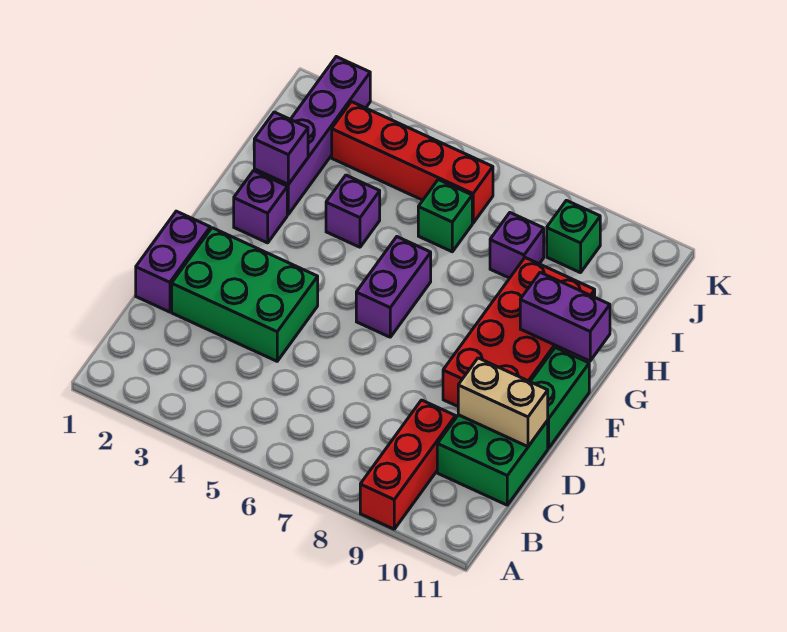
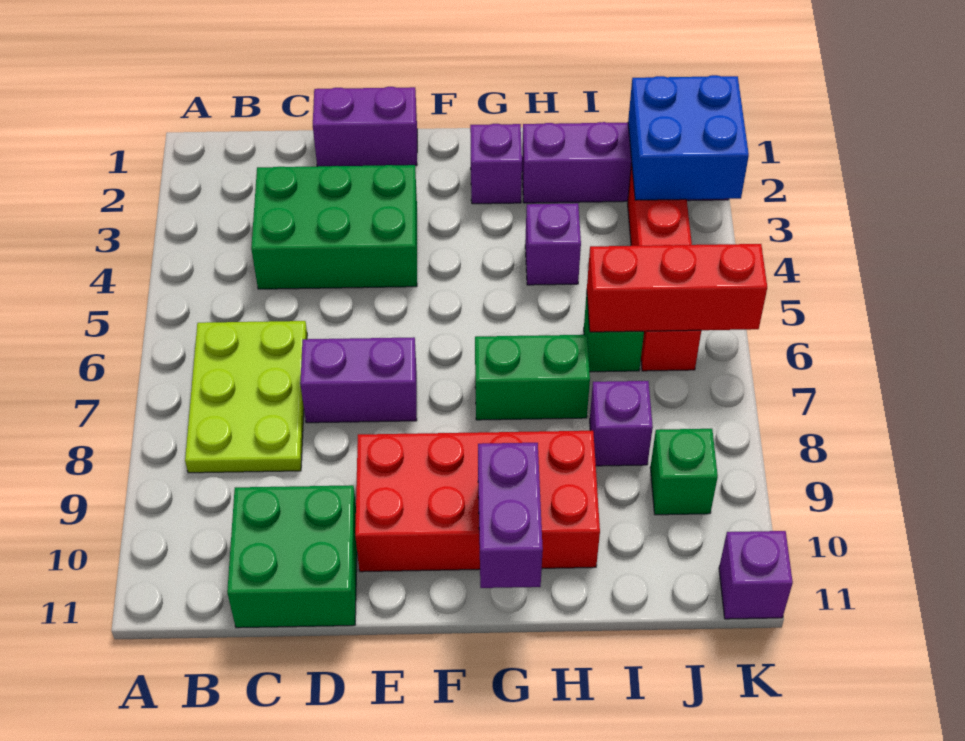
red brick A9:C9 level 1 -> red brick I6:K6 level 2
none -> lime plate B6:C8 level 1
green brick D2:E4 level 1 -> green brick C3:E4 level 1
tan brick D10:D11 level 2 -> none
green brick E11:F11 level 1 -> green brick G7:H7 level 1
purple brick F6:G6 level 1 -> purple brick D7:E7 level 1
purple brick H2 level 2 -> purple brick K11 level 1
none -> blue brick J2:K3 level 2

